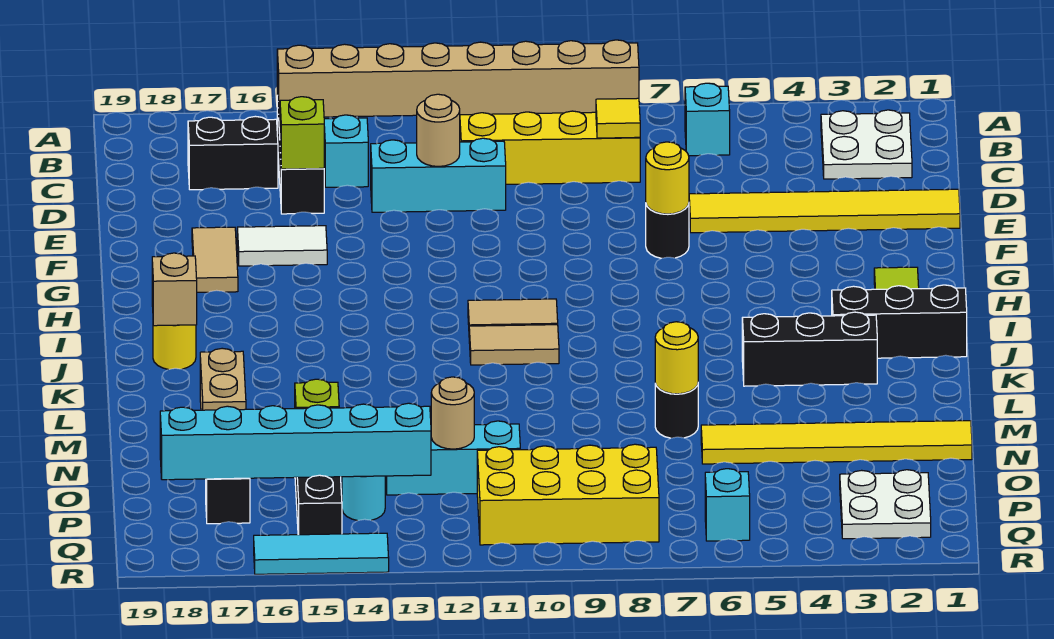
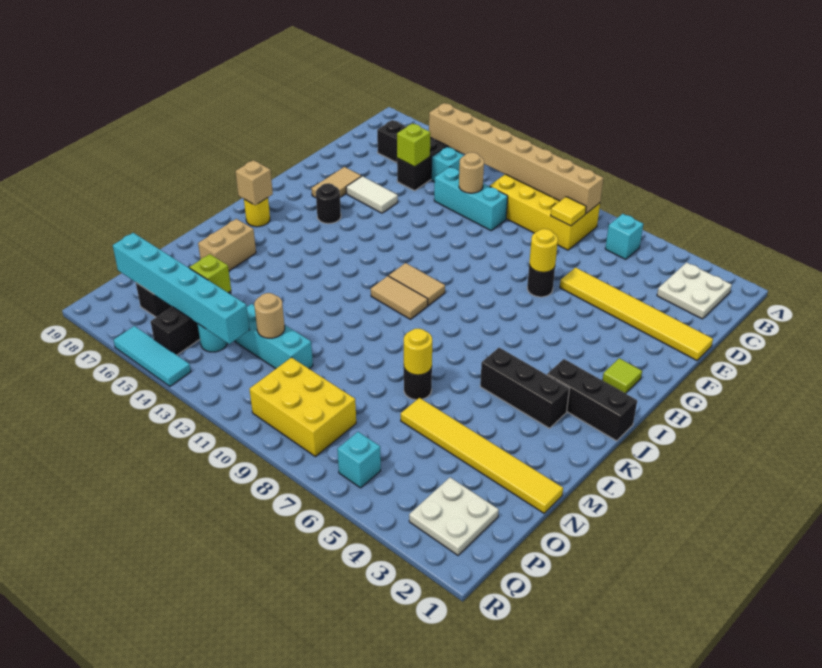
none -> black round brick H16 level 1
yellow brick P8:Q11 level 1 -> yellow brick P8:Q10 level 1

